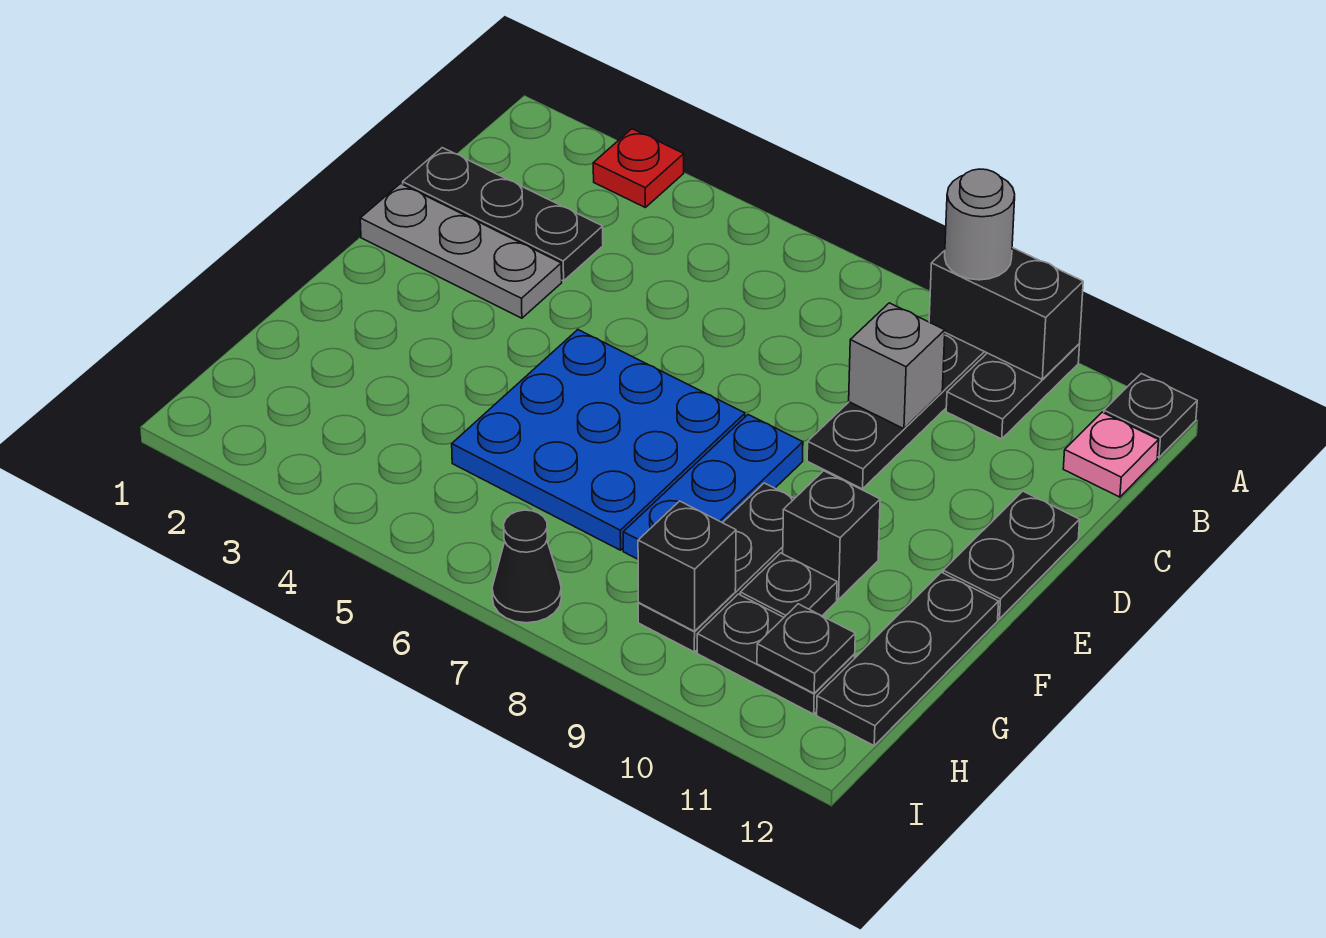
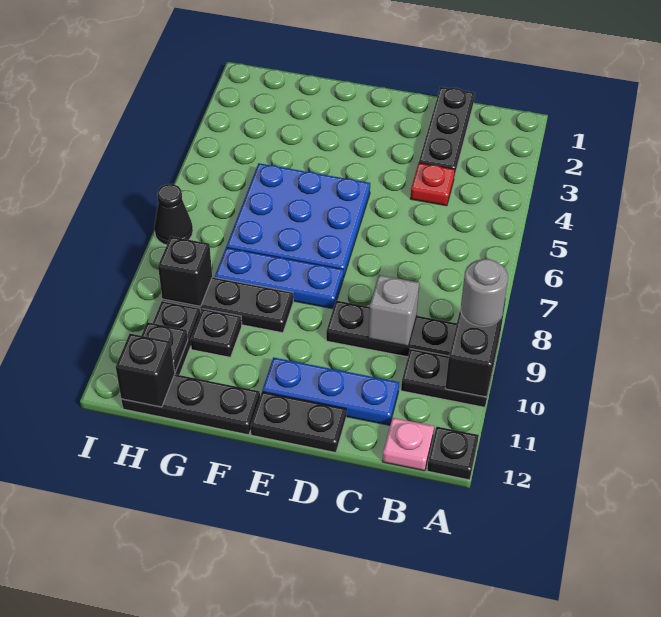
red plate A3 level 1 -> red plate C4 level 1
none -> blue plate C11:E11 level 1
grey plate D1:D3 level 1 -> none
black brick F10 level 1 -> black brick H12 level 2

